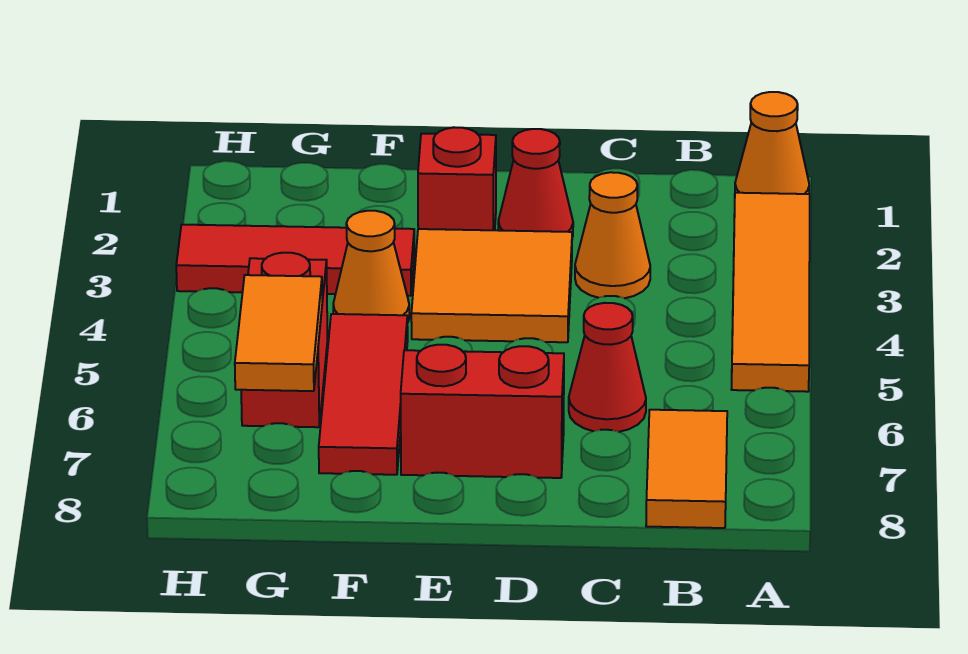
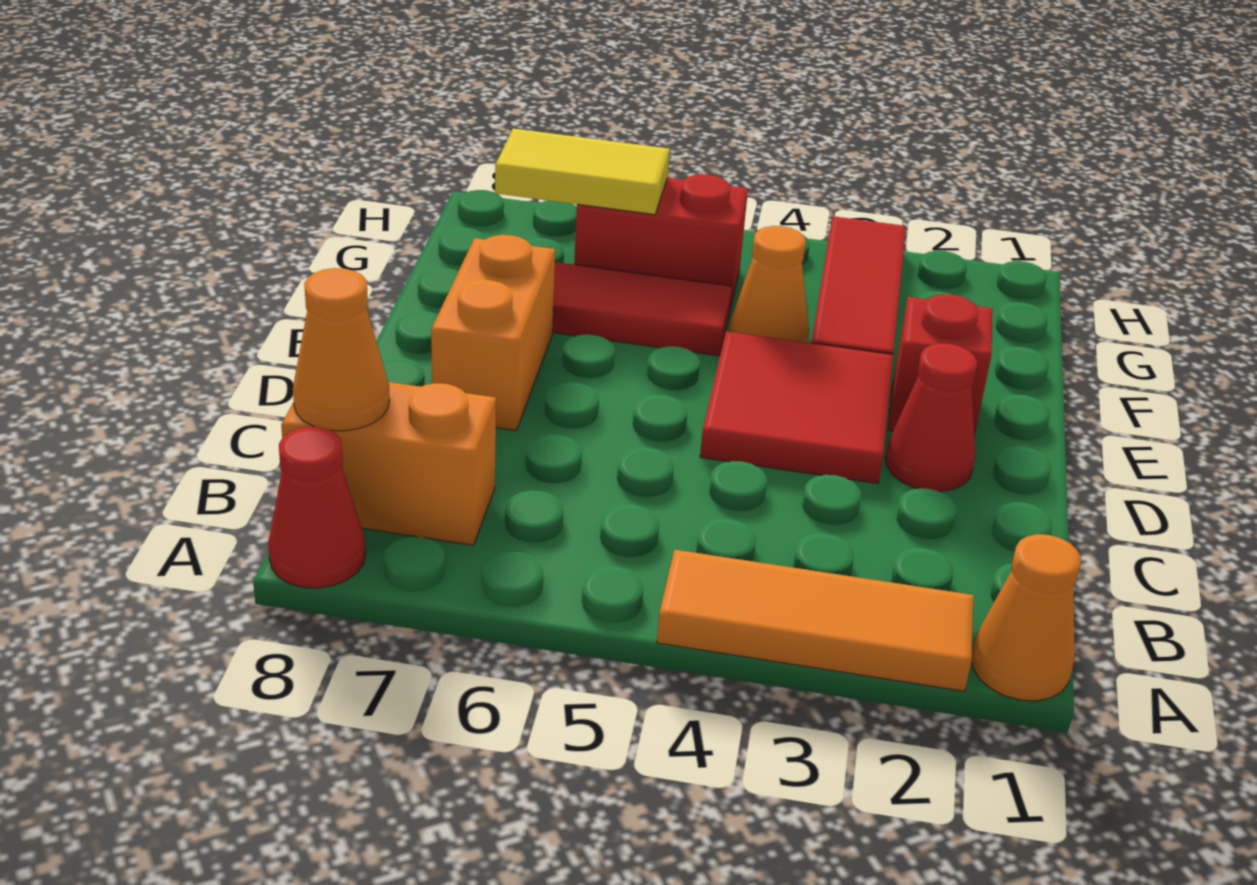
orange tile A2:A5 level 1 -> orange tile A2:A4 level 1
orange tile B7:B8 level 1 -> orange brick B7:B8 level 1
orange cone C3 level 1 -> orange cone B8 level 2
red cone C6 level 1 -> red cone A8 level 1
orange tile D3:E4 level 1 -> red tile D3:E4 level 1
red brick D7:E7 level 1 -> orange brick D7:E7 level 1
orange tile G6:G7 level 2 -> yellow tile G6:G7 level 2

